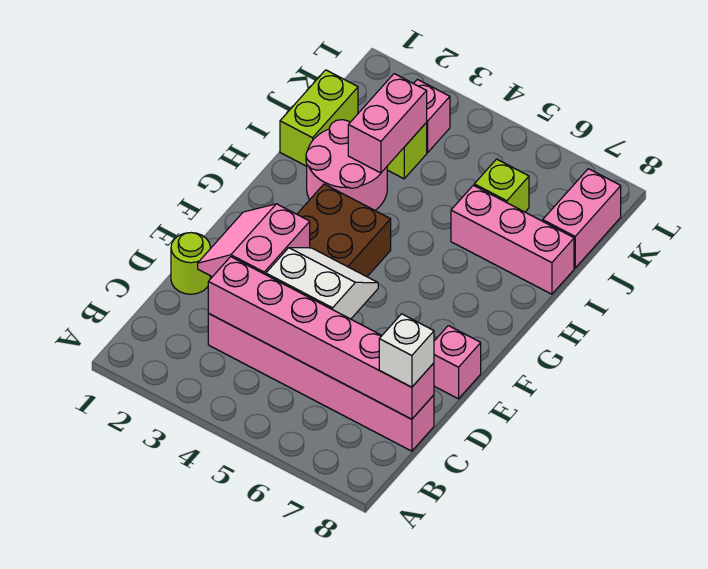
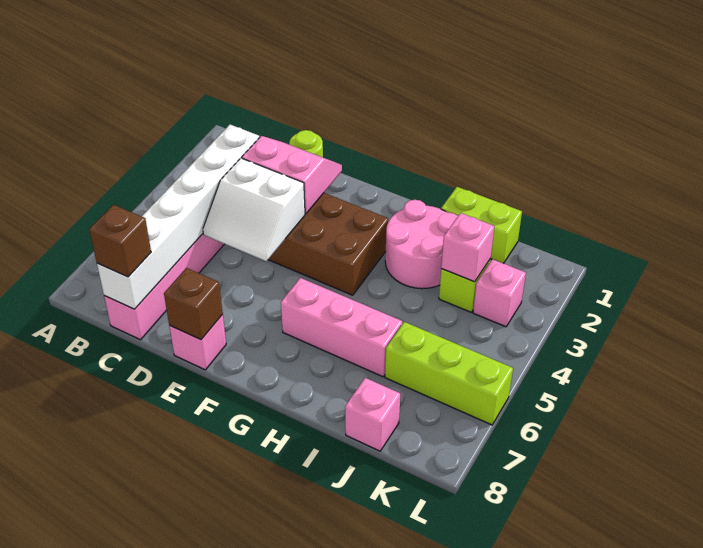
pink brick C3:C8 level 2 -> white brick C3:C8 level 2
white brick C8 level 3 -> brown brick C8 level 3
white slope D4:E5 level 2 top D -> white slope D4:E5 level 2 top 4
none -> brown brick E8 level 2
pink brick I3:J3 level 2 -> pink brick J3 level 2
pink brick I6:I8 level 1 -> pink brick G6:I6 level 1
lime brick J6 level 1 -> lime brick J6:L6 level 1
pink brick J8:K8 level 1 -> pink brick J8 level 1

